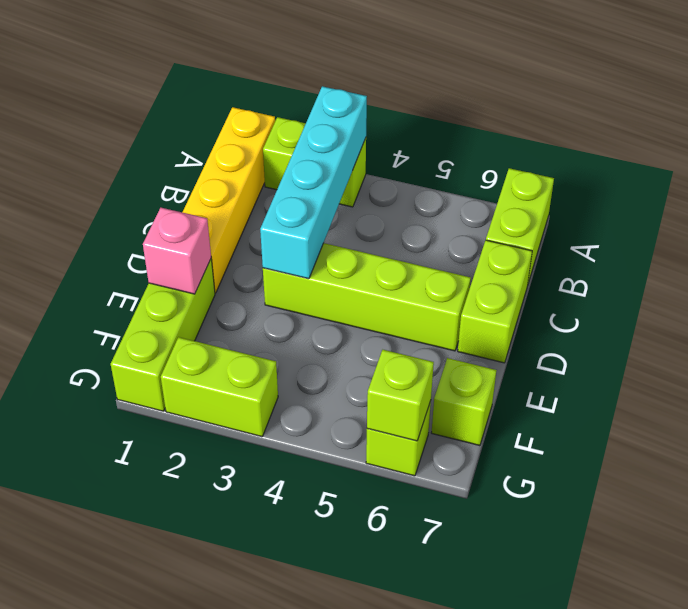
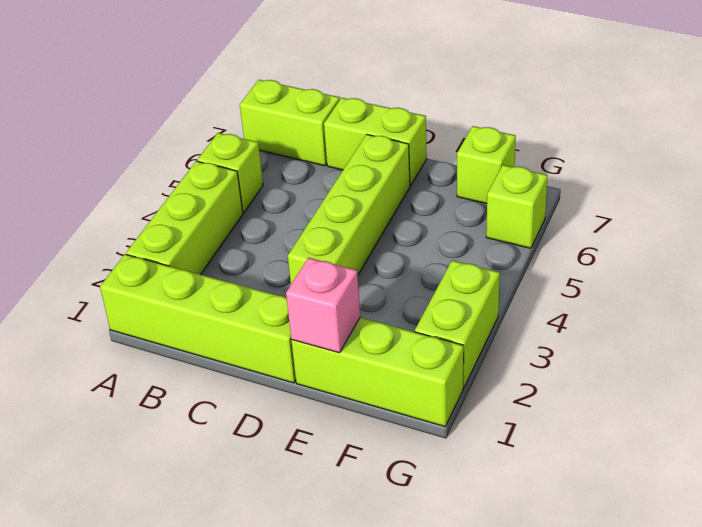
yellow brick A1:D1 level 1 -> lime brick A1:D1 level 1
lime brick A2:A3 level 1 -> lime brick A2:A4 level 1
cyan brick A3:D3 level 2 -> none
lime brick G6 level 2 -> lime brick A5 level 1

